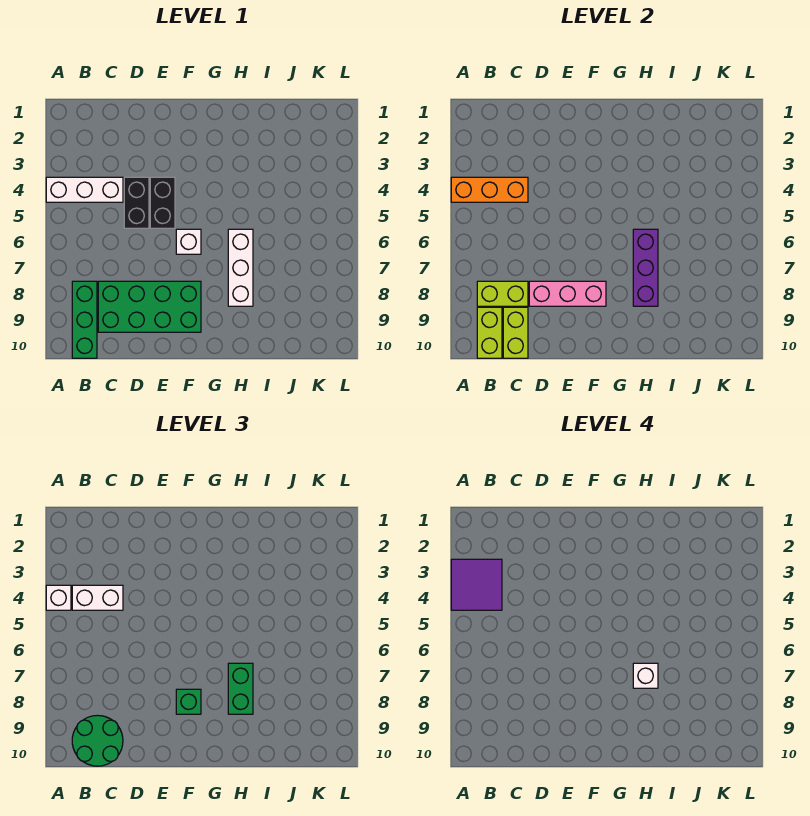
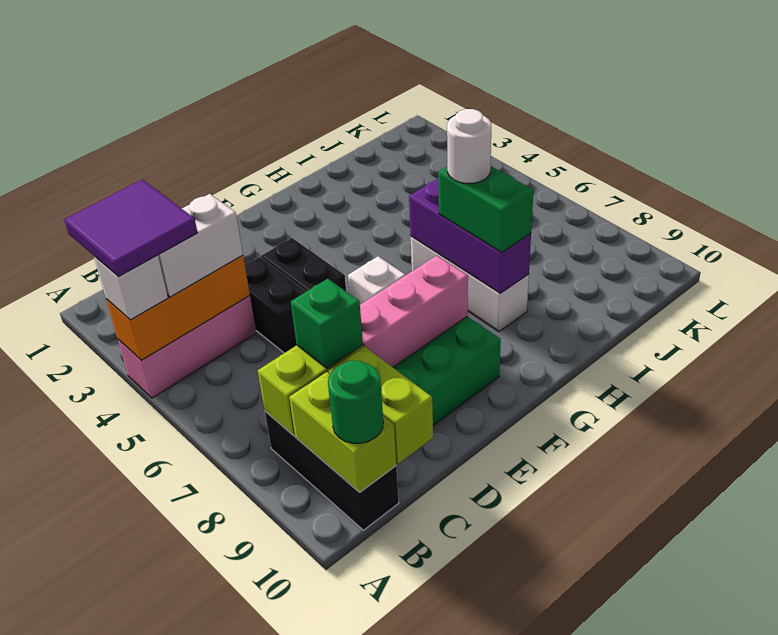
white brick A4:C4 level 1 -> pink brick A4:C4 level 1
green brick B8:B10 level 1 -> black brick B8:B10 level 1
green round brick B9:C10 level 3 -> green round brick B10 level 3
green brick F8 level 3 -> green brick C8 level 3
white brick H7 level 4 -> white round brick H7 level 4

